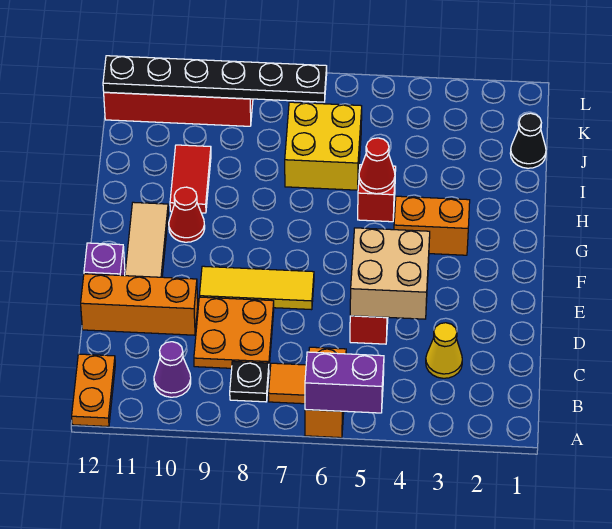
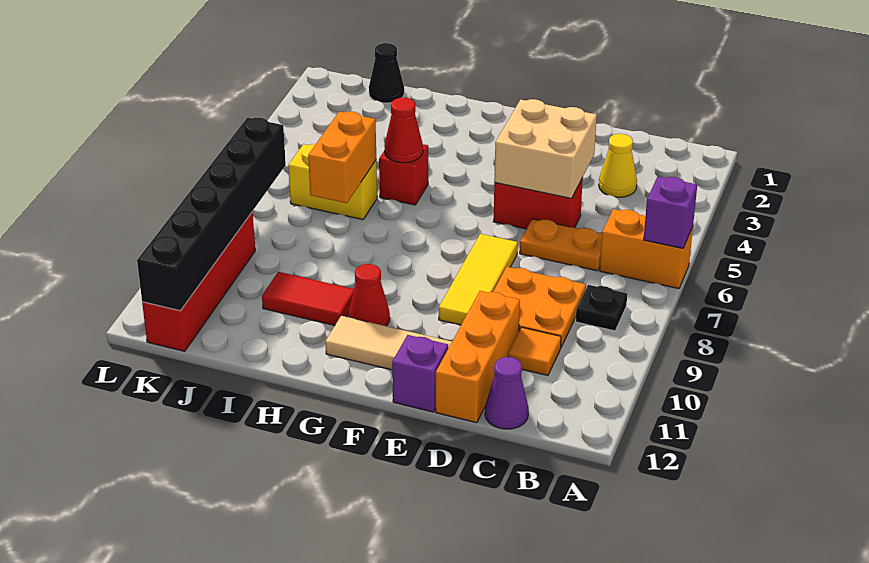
purple brick A5:A6 level 2 -> purple brick A6 level 2
orange plate A12:B12 level 1 -> orange plate C6:D6 level 1
orange tile B7 level 1 -> orange tile C10 level 1
purple cone B10 level 1 -> purple cone C12 level 1
orange brick G3:G4 level 1 -> orange brick I6:I7 level 2
yellow brick I6:J7 level 1 -> yellow brick I6:J6 level 1
black plate K7:K12 level 2 -> black brick K7:K12 level 2

